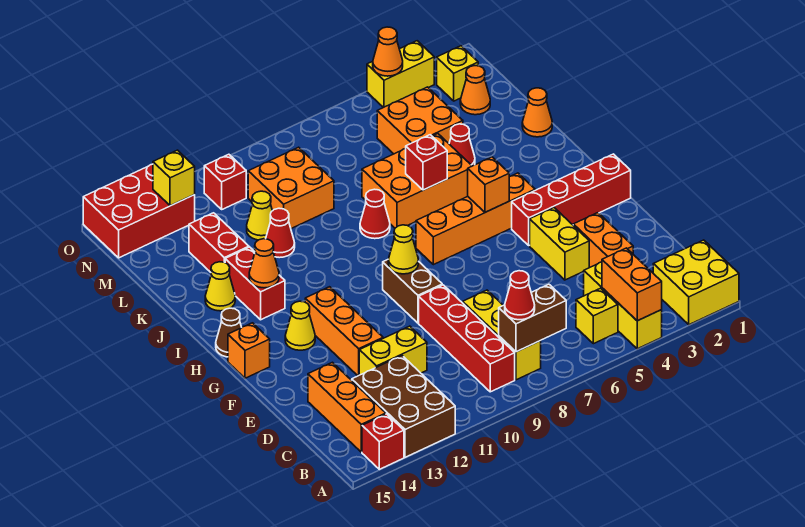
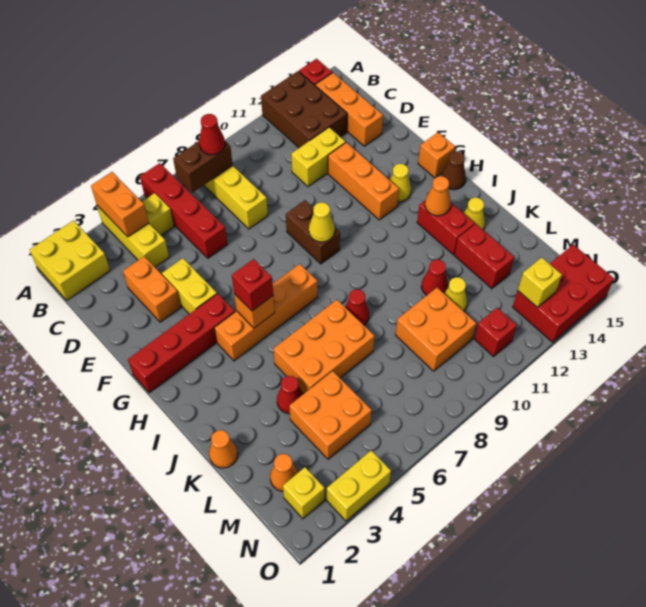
red brick B9:E9 level 1 -> red brick A6:D6 level 1
red brick J6 level 2 -> red brick H5 level 3
orange cone O4 level 2 -> none

